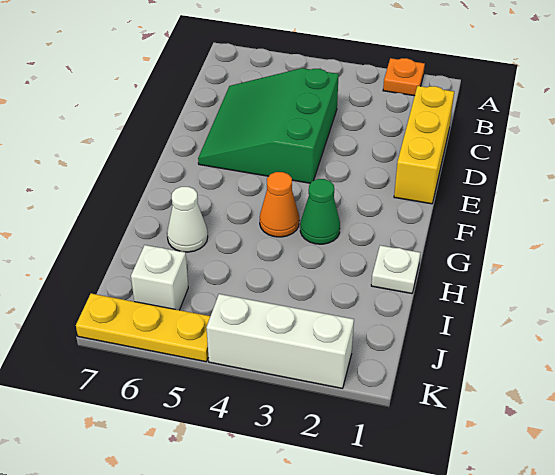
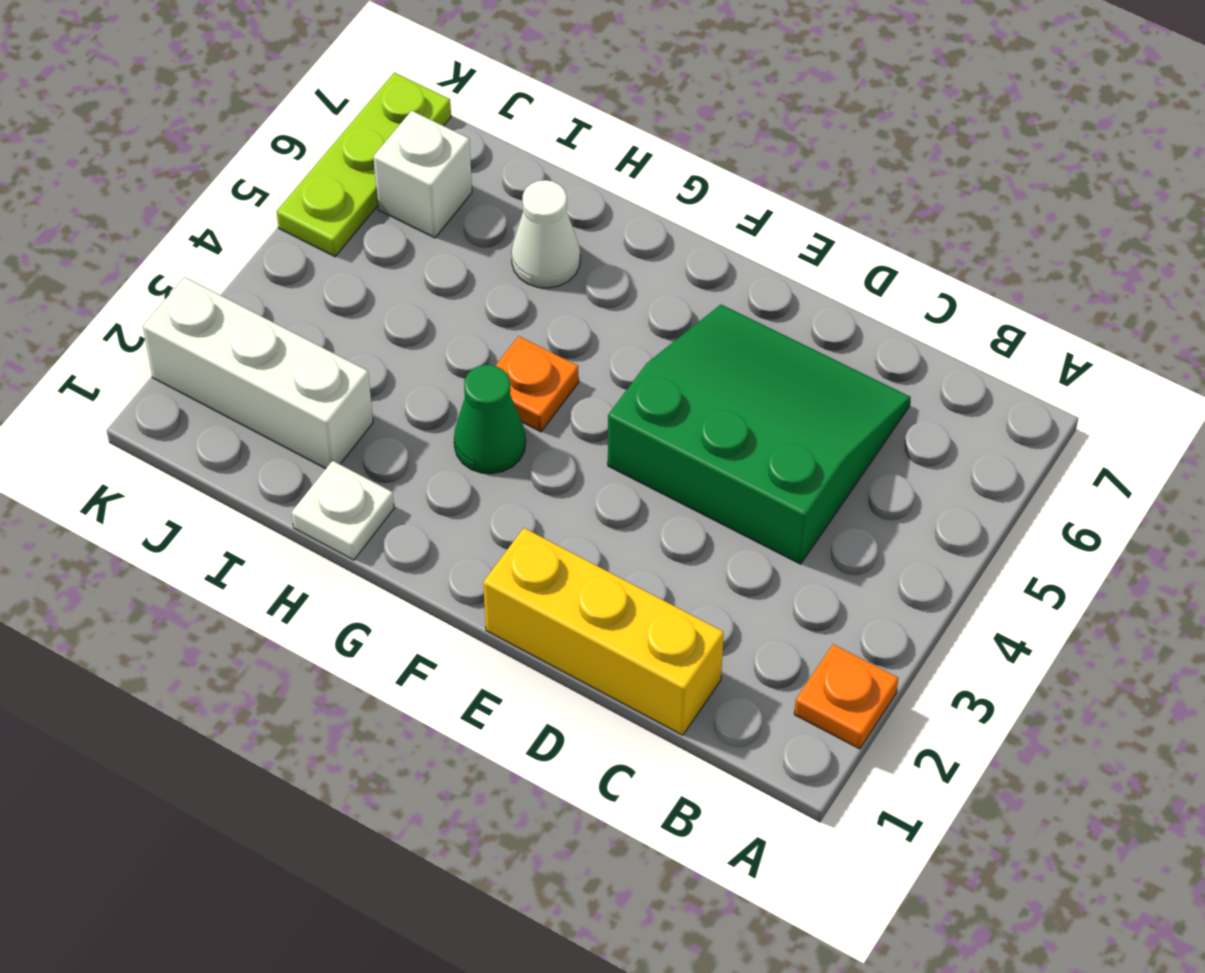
orange cone G4 level 1 -> orange plate G4 level 1
white brick K2:K4 level 1 -> white brick I2:K2 level 1
yellow plate K5:K7 level 1 -> lime plate K5:K7 level 1

